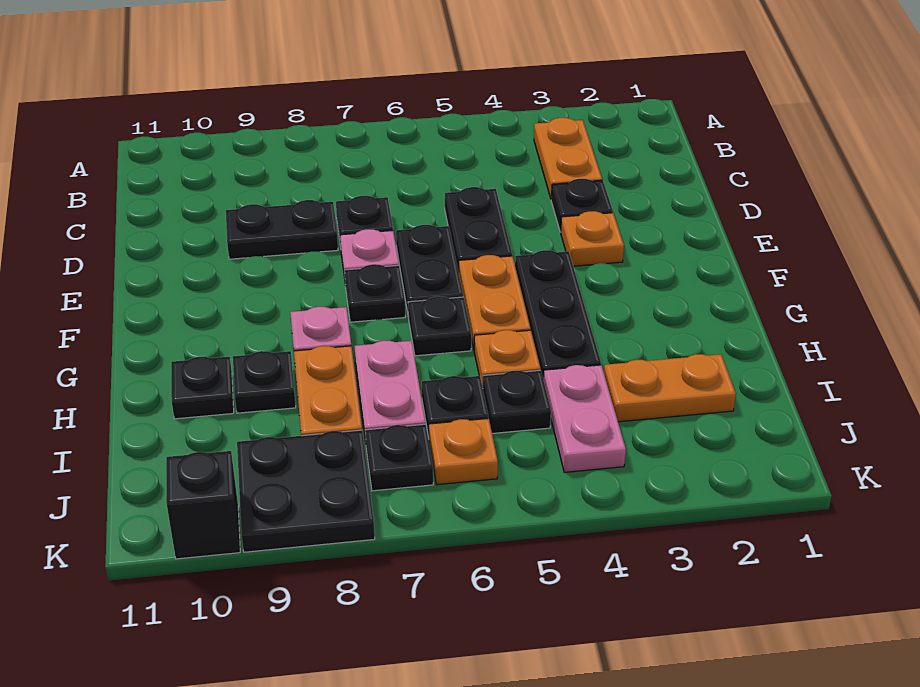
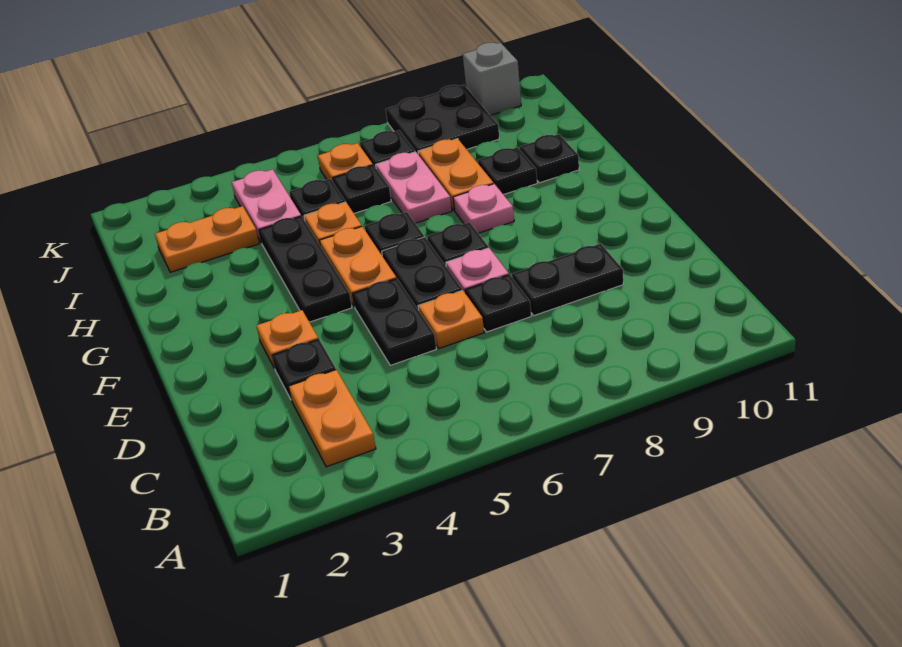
none -> orange plate D6 level 1
black brick K10 level 1 -> grey brick K10 level 1

